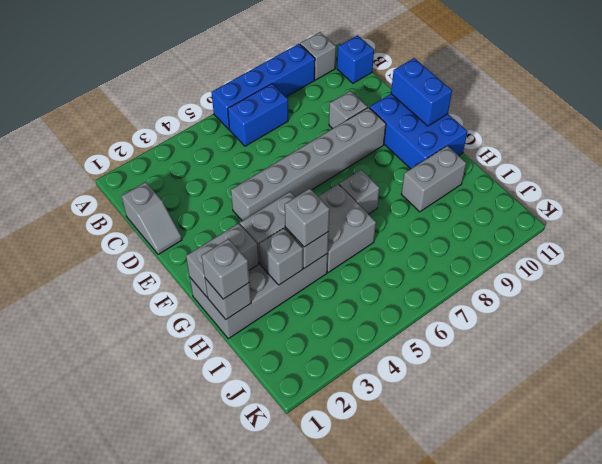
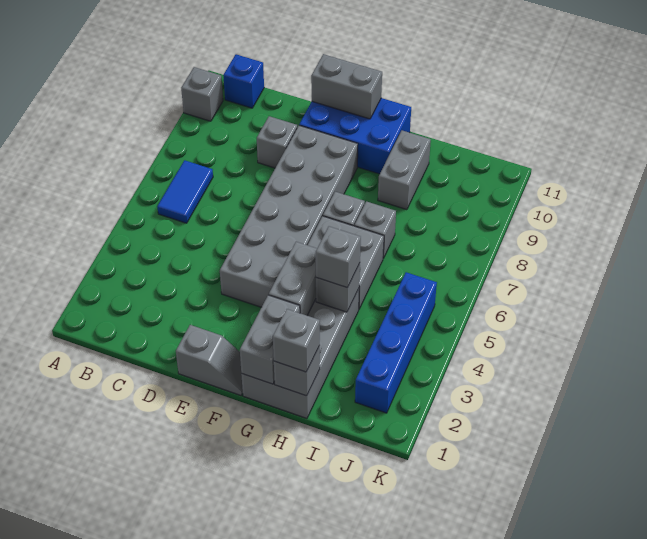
blue brick A6:A9 level 1 -> blue brick J2:J5 level 1
blue brick B6:B7 level 1 -> blue tile B6:B7 level 1
grey slope C1:D1 level 1 top C -> grey slope E1:F1 level 1 top E
grey brick E4:E9 level 1 -> grey brick E4:F9 level 1
blue brick E11:F11 level 2 -> grey brick E11:F11 level 2
grey brick H3 level 2 -> grey brick H7 level 1

